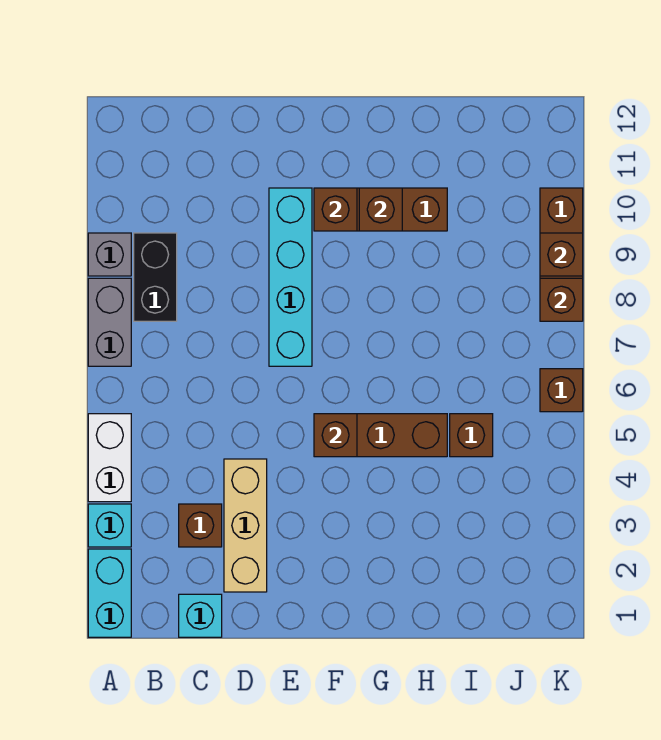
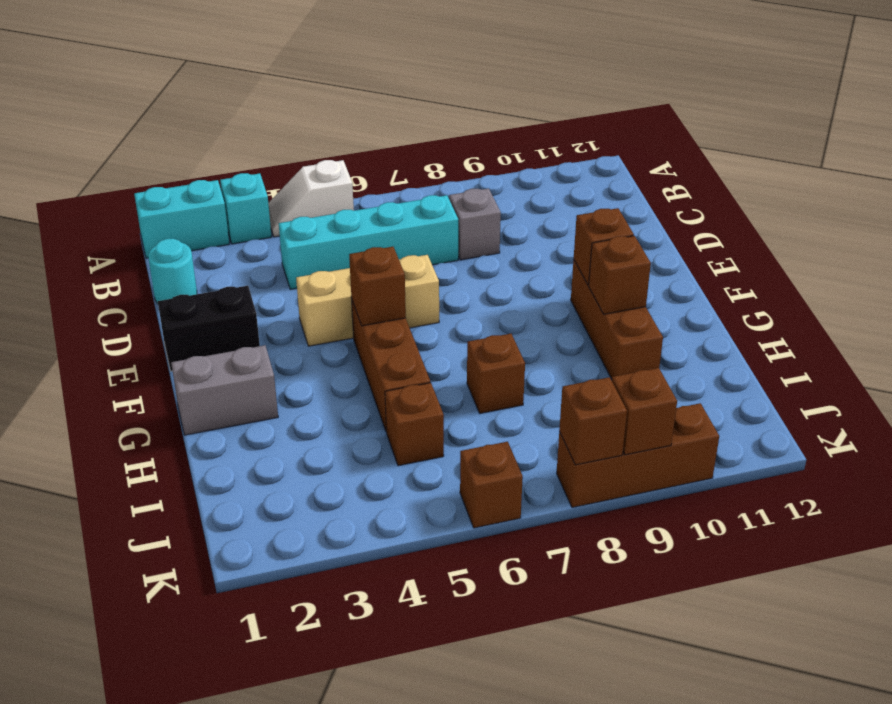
white brick A4:A5 level 1 -> white slope A4:A5 level 1 top 5
grey brick A7:A8 level 1 -> grey brick G1:G2 level 1
grey brick A9 level 1 -> grey brick C8 level 1
black brick B8:B9 level 1 -> black brick E1:E2 level 1
cyan brick C1 level 1 -> cyan round brick C1 level 1
brown brick C3 level 1 -> brown brick H7 level 1
tan brick D2:D4 level 1 -> tan brick E4:E6 level 1
cyan brick E7:E10 level 1 -> cyan brick C4:C7 level 1

